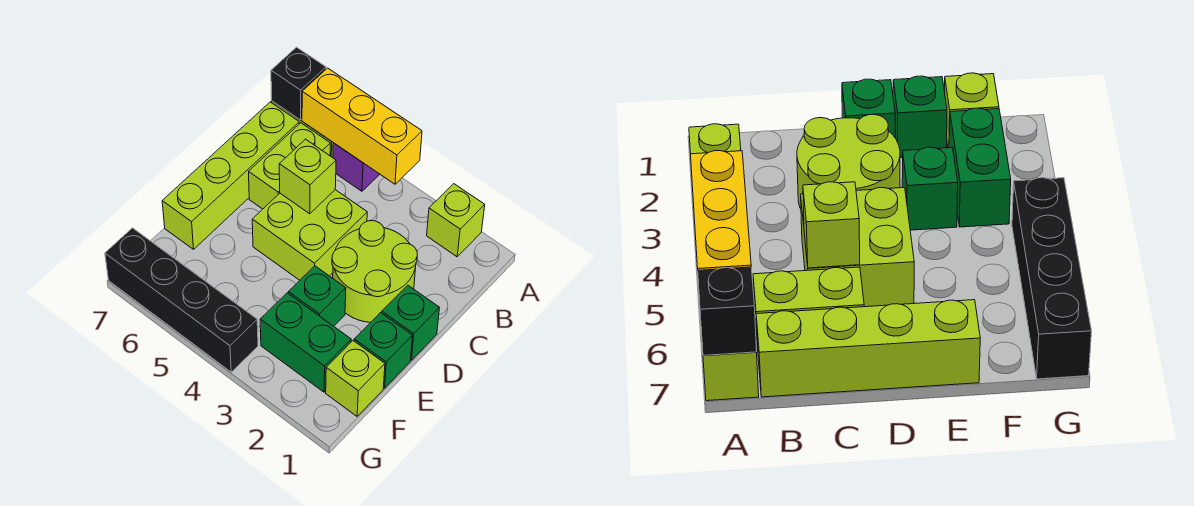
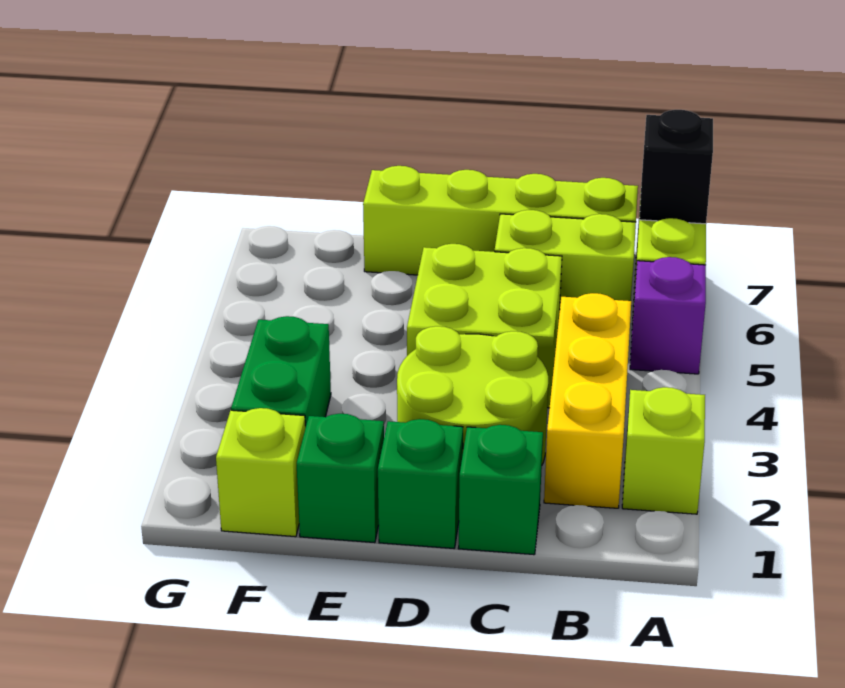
yellow brick A4:A6 level 2 -> yellow brick B2:B4 level 1
lime brick C5 level 2 -> none
green brick E3 level 1 -> green brick C1 level 1
black brick G4:G7 level 1 -> none

